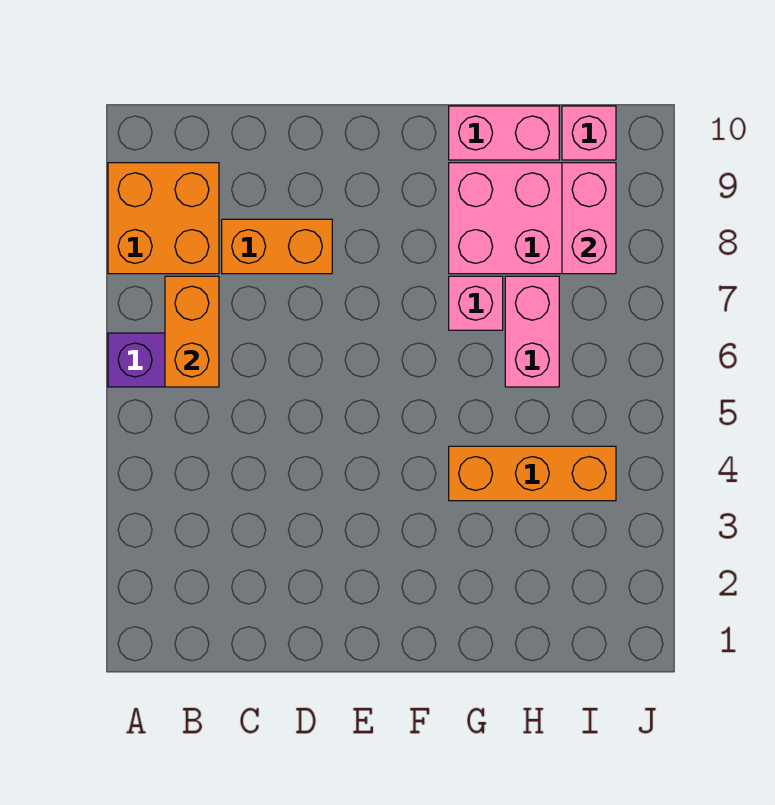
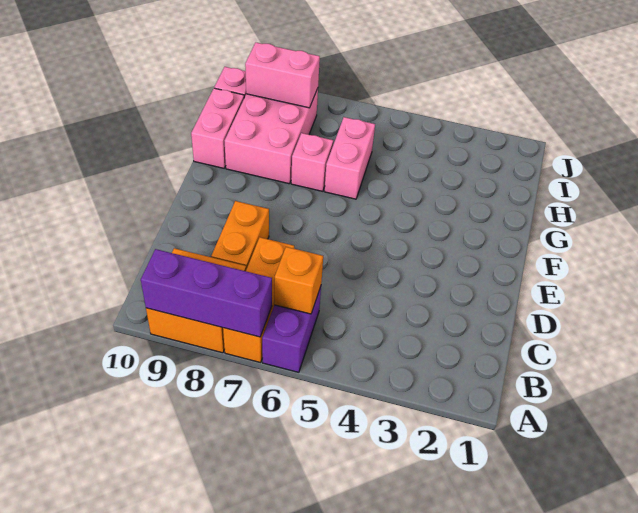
none -> purple brick A7:A9 level 2
orange brick B6:B7 level 2 -> orange brick B6 level 2
orange brick G4:I4 level 1 -> orange brick A7:C7 level 1
pink brick H6:H7 level 1 -> pink brick G6:H6 level 1

